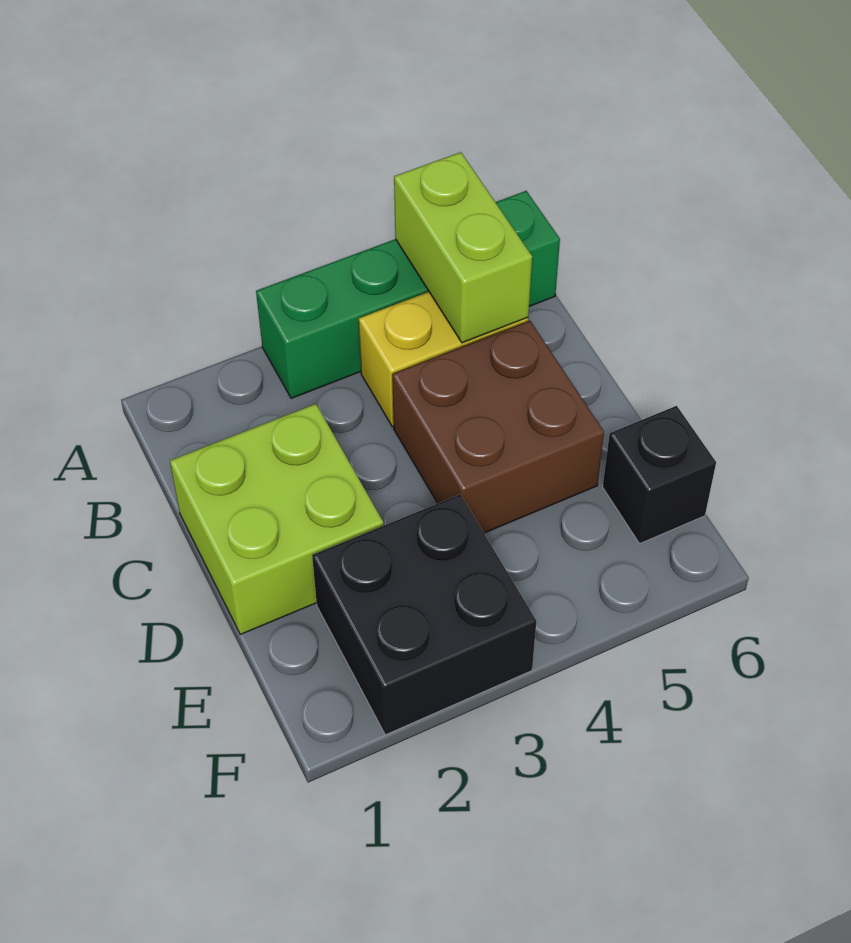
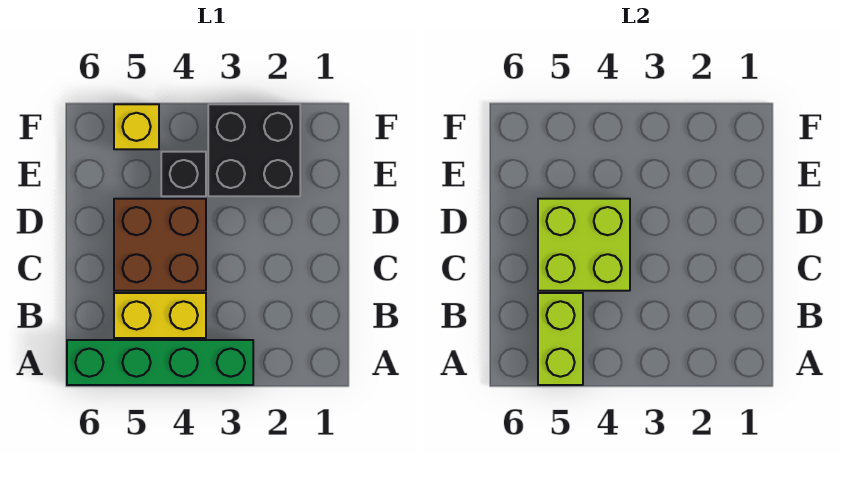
lime brick C1:D2 level 1 -> lime brick C4:D5 level 2
black brick E6 level 1 -> black brick E4 level 1
none -> yellow brick F5 level 1

